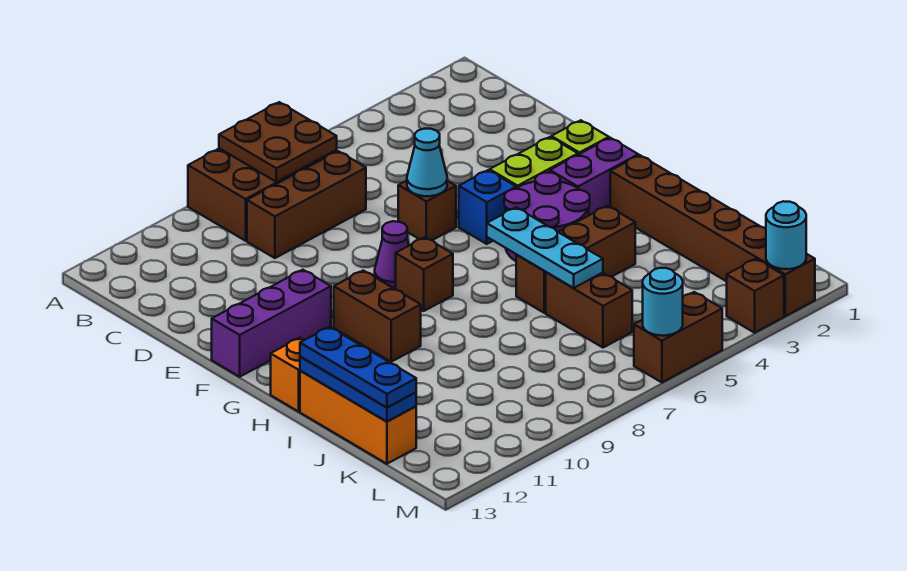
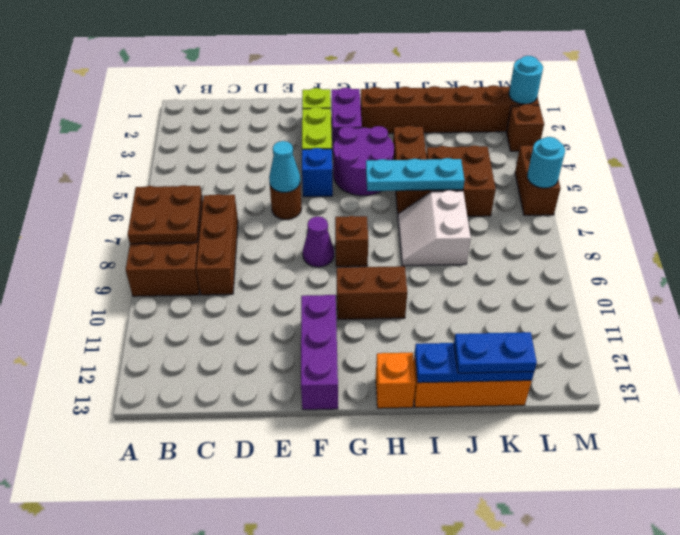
brown brick E6 level 1 -> brown round brick E6 level 1
none -> white slope I7:J8 level 1 top J
blue plate I13:K13 level 3 -> blue plate J13:K13 level 3
brown brick J6:K6 level 1 -> brown brick J5:K6 level 1

